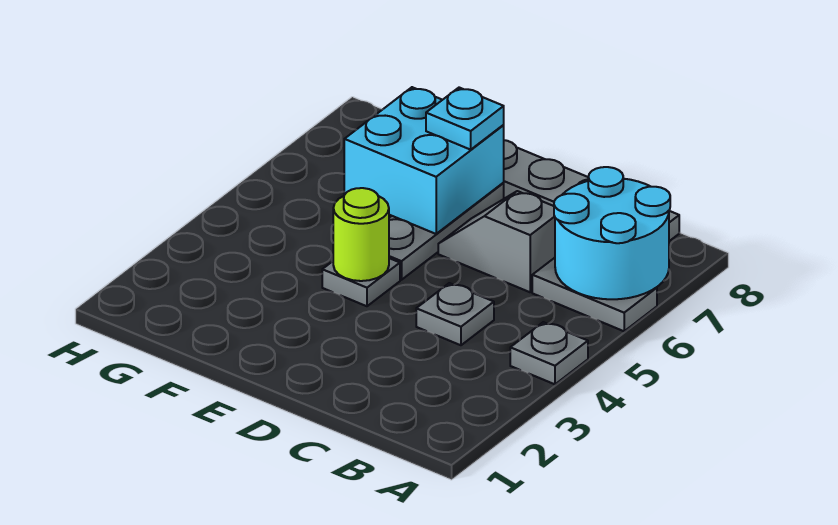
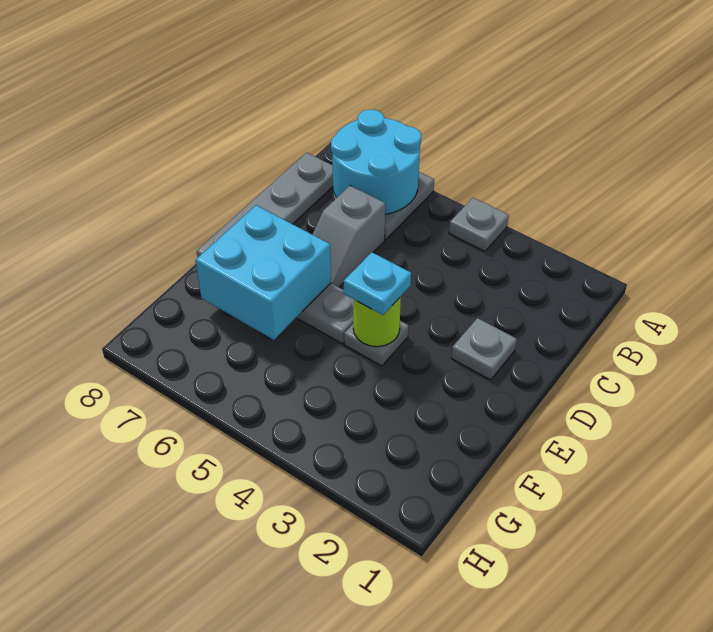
grey plate C4 level 1 -> grey plate D2 level 1
cyan plate E7 level 3 -> cyan plate E4 level 3

